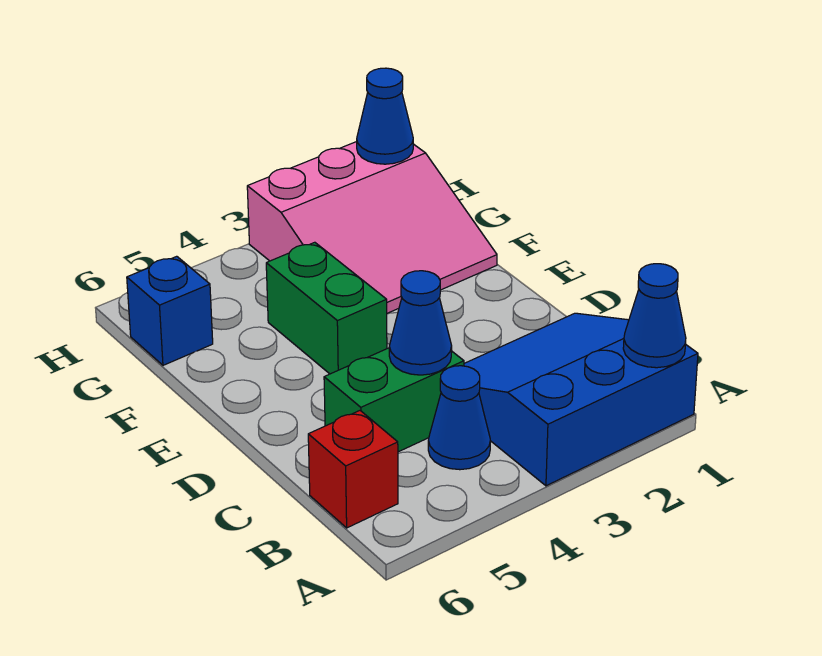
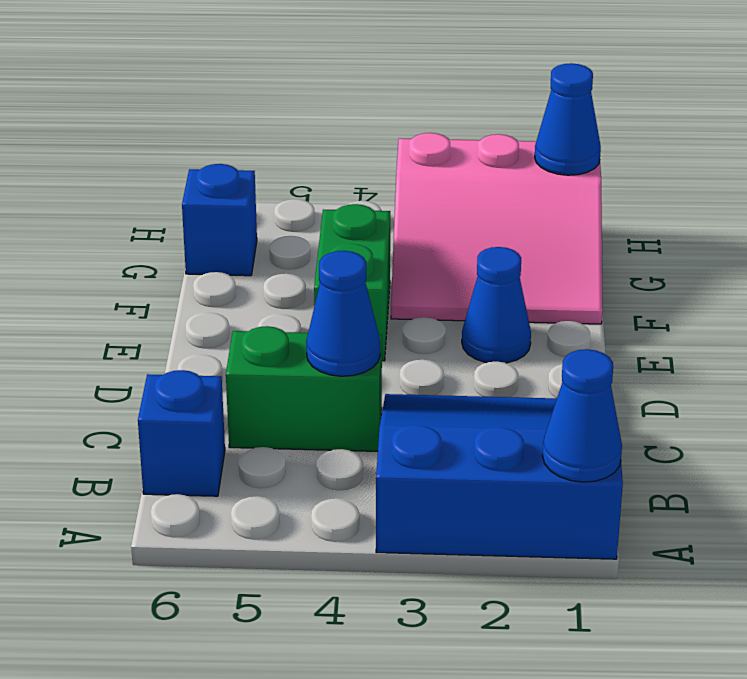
blue cone B4 level 1 -> blue cone E2 level 1
red brick B6 level 1 -> blue brick B6 level 1

